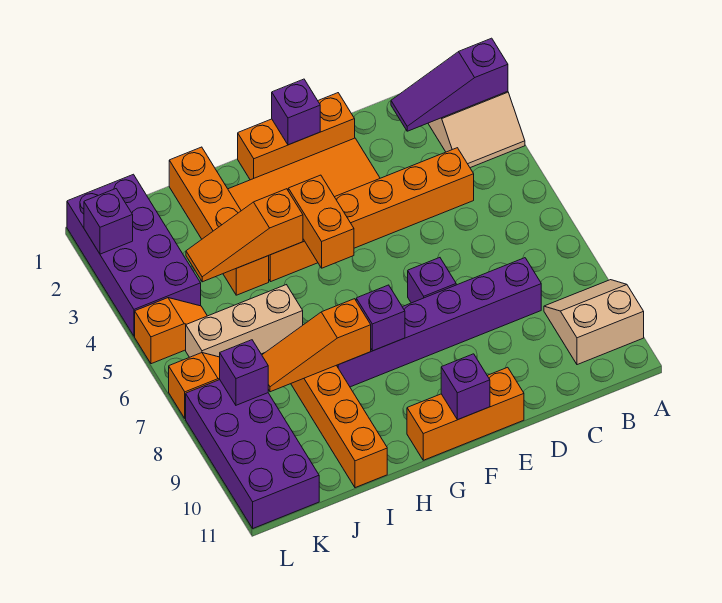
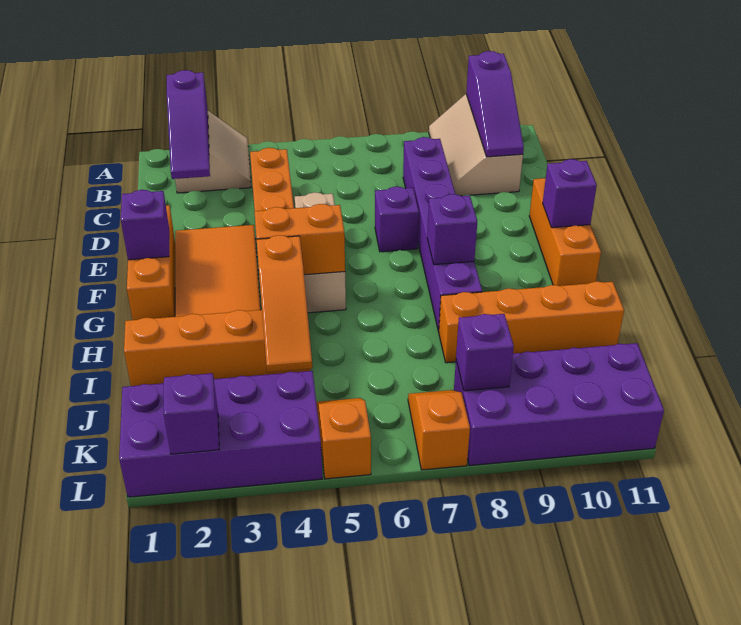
tan slope A9:B10 level 1 top 10 -> tan slope A9:C10 level 1 top 10
none -> purple slope A10:C10 level 2 top A
orange slope H8:J8 level 2 top H -> none
tan brick I6:K6 level 1 -> tan brick E5:G5 level 1

